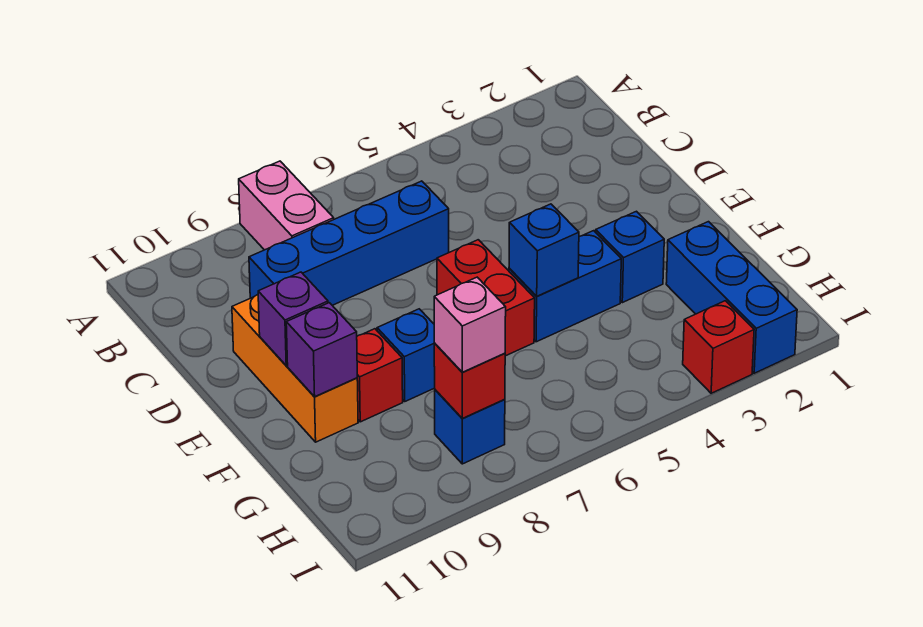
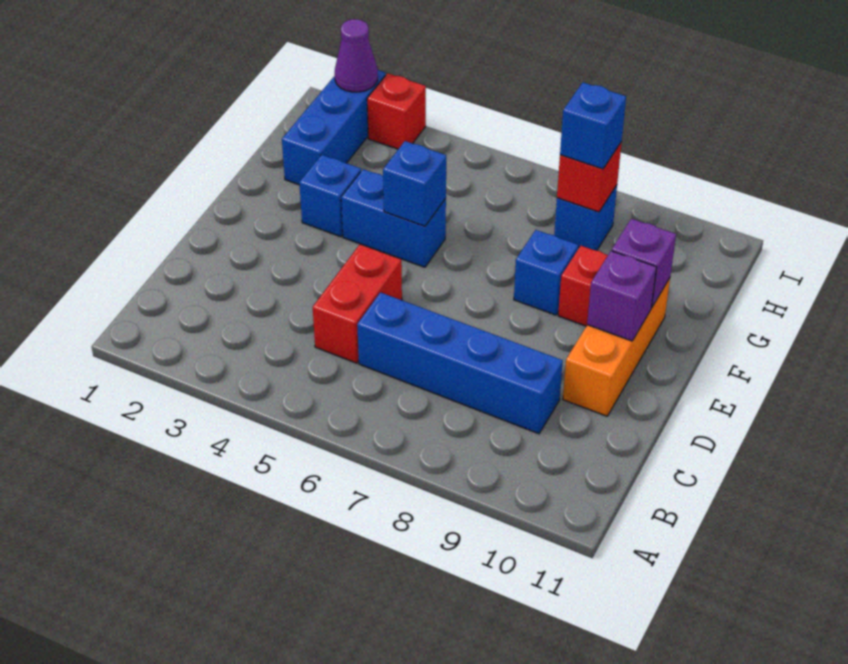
pink brick A8:B8 level 1 -> none
red brick E6:F6 level 1 -> red brick C5:D5 level 1
pink brick H8 level 3 -> blue brick H8 level 3
none -> purple cone I2 level 2

